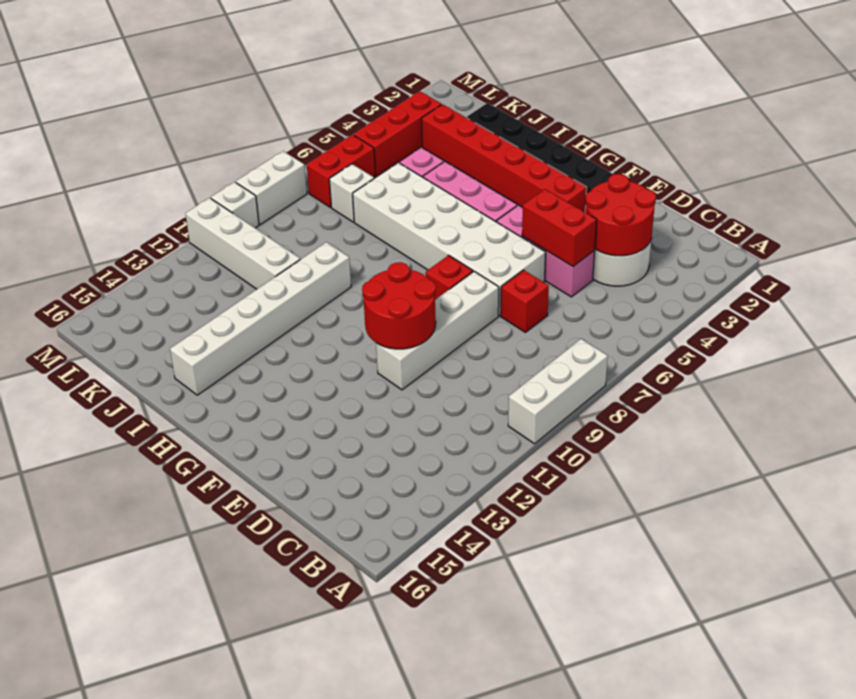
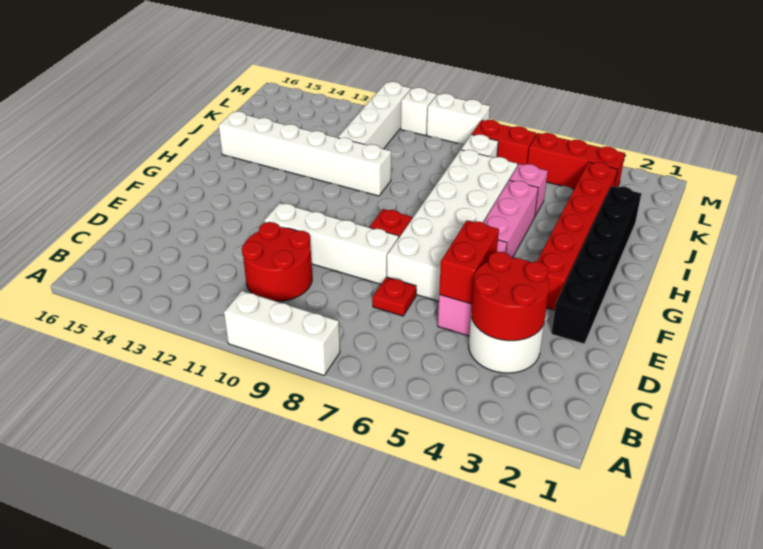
red brick D7 level 1 -> red plate D7 level 1
red round brick E10:F11 level 2 -> red round brick C10:D11 level 1

